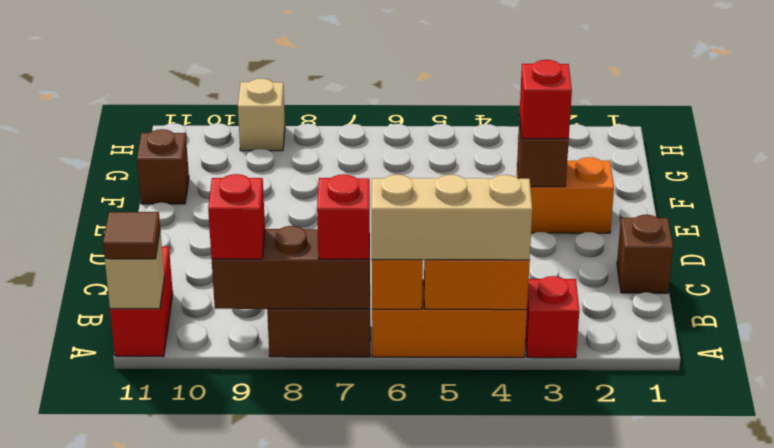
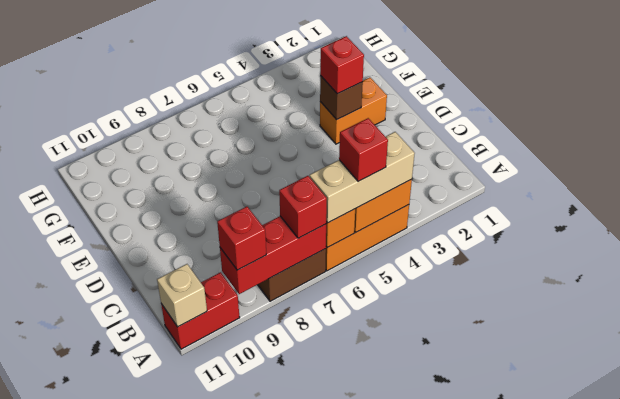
red brick A3 level 1 -> red brick A5 level 4
brown brick A7:A9 level 2 -> red brick A7:A9 level 2
red brick A11:B11 level 1 -> red brick A10:A11 level 1
brown tile A11 level 3 -> none
brown brick C1 level 1 -> none
brown brick F11 level 1 -> none
tan brick H9 level 1 -> none

